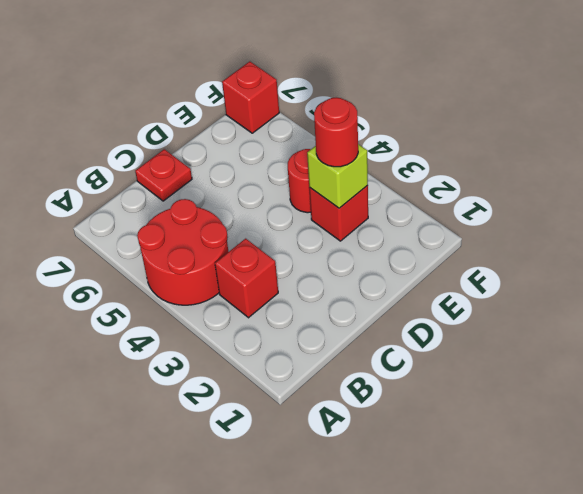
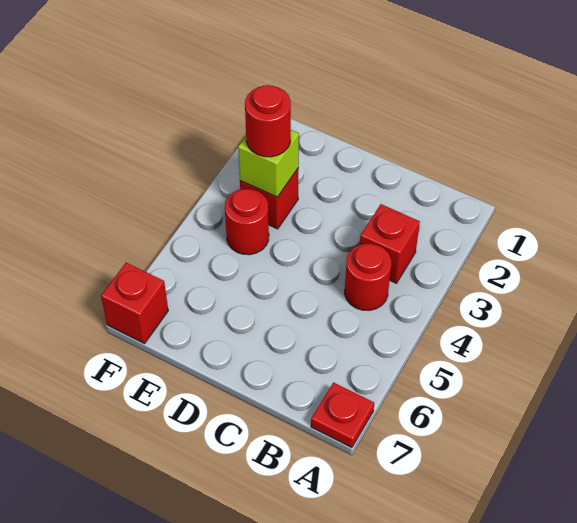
red round brick A4:B5 level 1 -> red round brick B4 level 1
red plate C7 level 1 -> red plate A7 level 1

